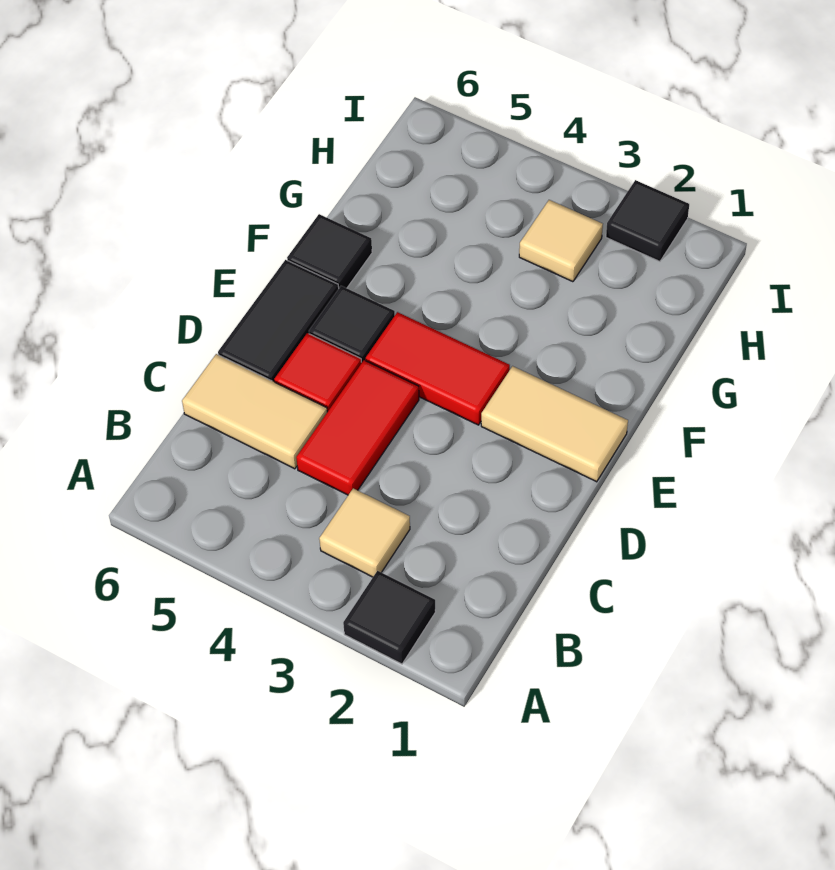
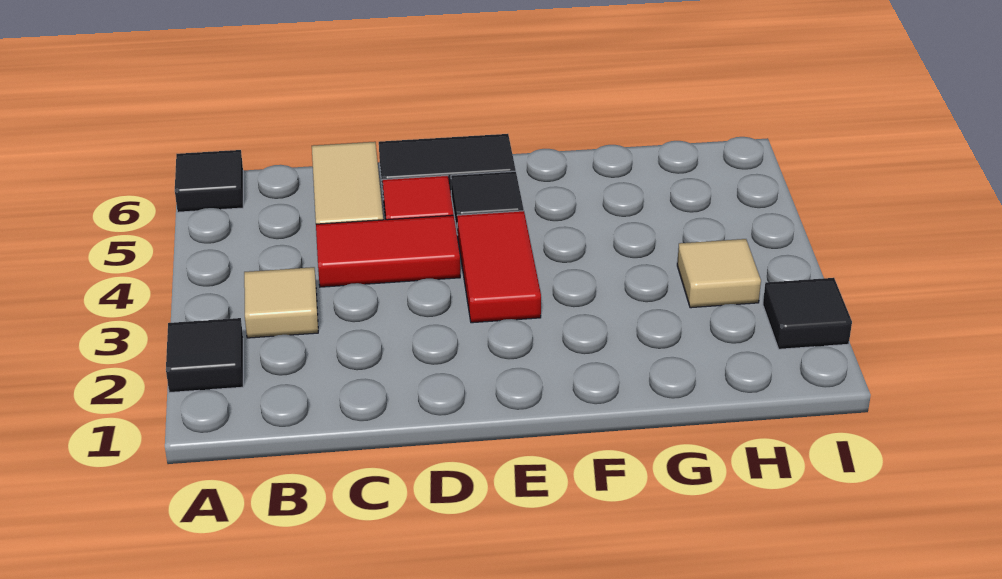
tan tile E1:E2 level 1 -> none
black tile F6 level 1 -> black tile A6 level 1

